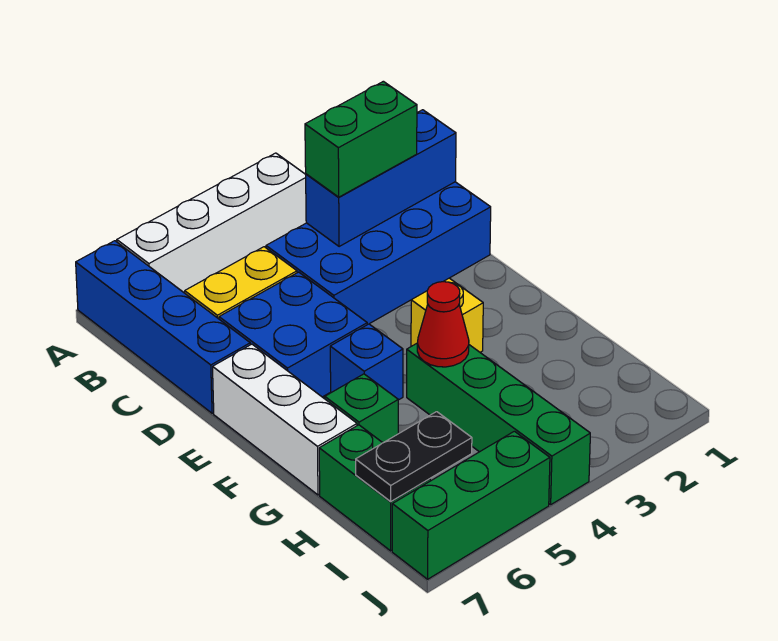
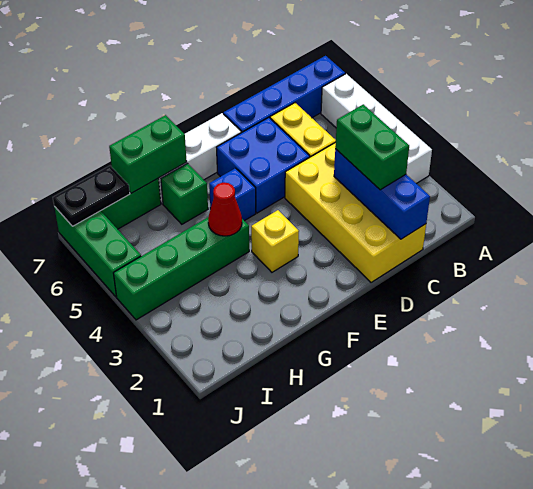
blue brick C1:D4 level 1 -> yellow brick C1:D4 level 1
none -> green brick G7:H7 level 2
black plate I6:I7 level 2 -> black plate I7:J7 level 2

